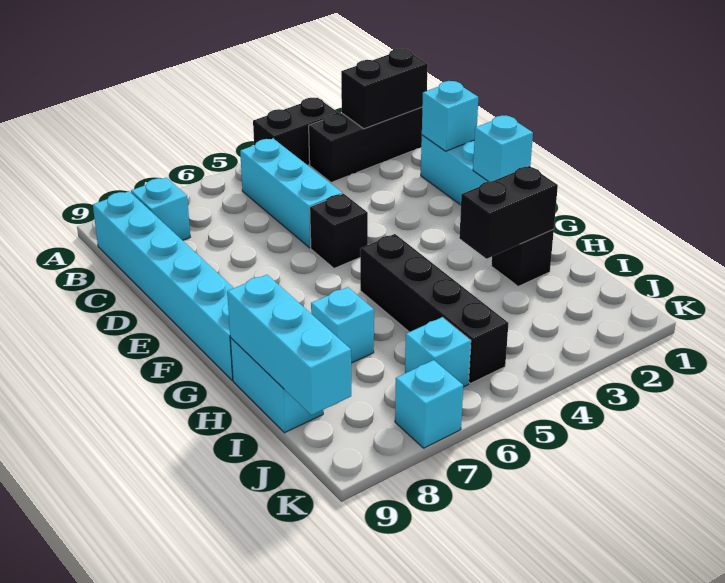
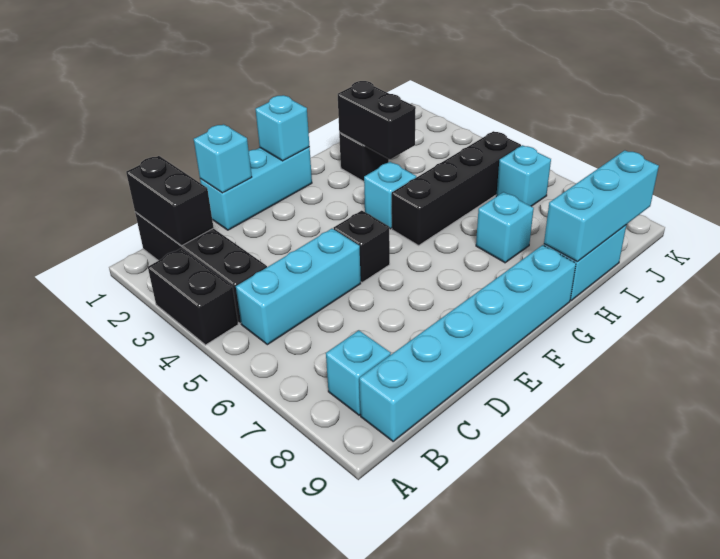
black brick B1:B3 level 1 -> black brick B1:B4 level 1
cyan brick K7 level 1 -> cyan brick G4 level 1

